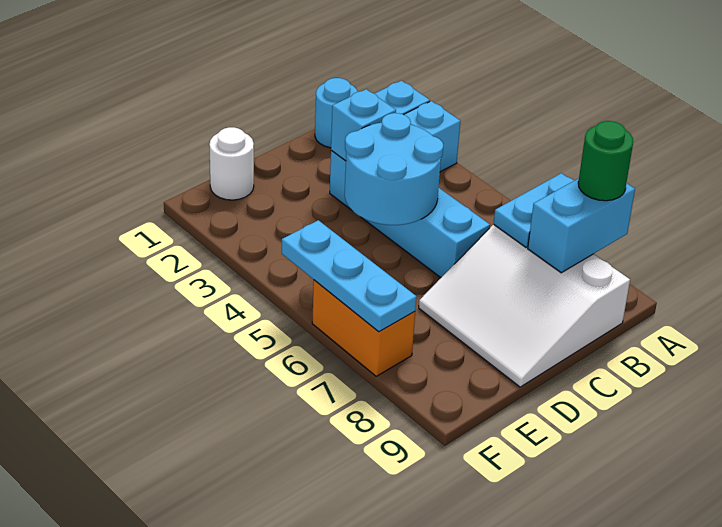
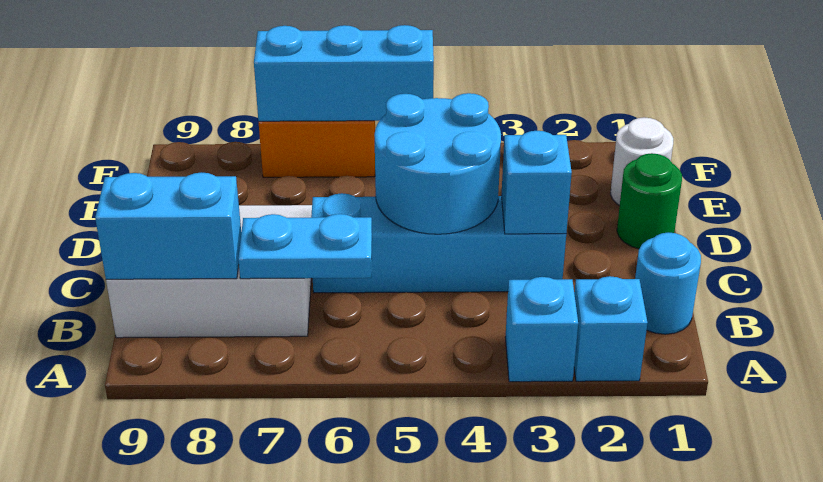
cyan plate A7:B7 level 2 -> cyan plate B6:B7 level 2
cyan brick A8:B8 level 2 -> cyan brick B8:B9 level 2
green round brick A8 level 3 -> green round brick D1 level 1
cyan plate F5:F7 level 2 -> cyan brick F5:F7 level 2

